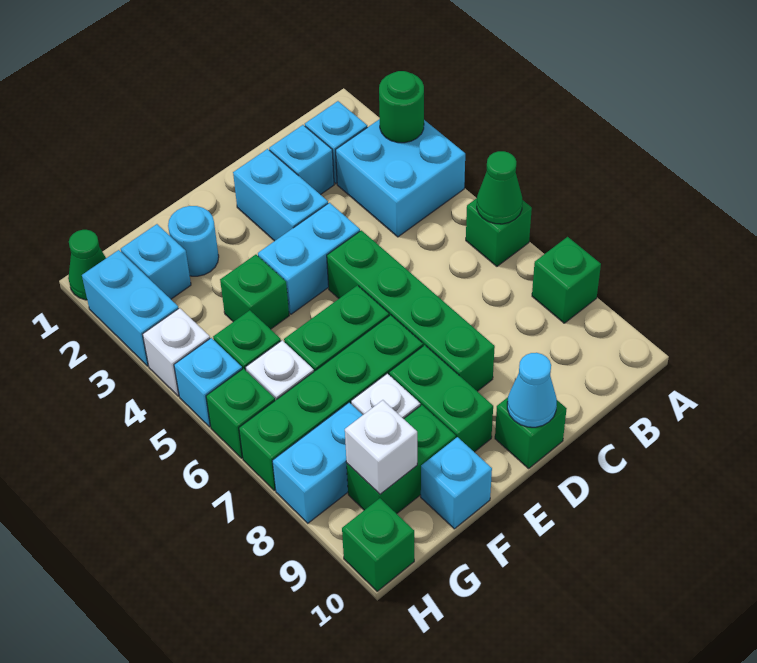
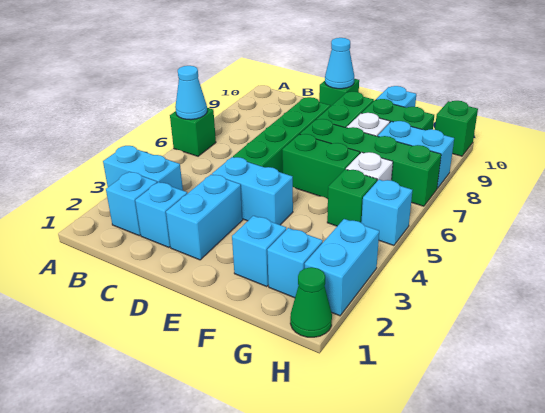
cyan brick A3:B4 level 1 -> cyan brick A3:B3 level 1
green round brick A3 level 2 -> none
green cone A6 level 2 -> cyan cone A6 level 2
green brick A8 level 1 -> none
cyan round brick F2 level 1 -> cyan brick F2 level 1
green brick F4 level 1 -> none
white brick G9 level 2 -> none
white brick H4 level 1 -> none
green brick H6 level 1 -> none

